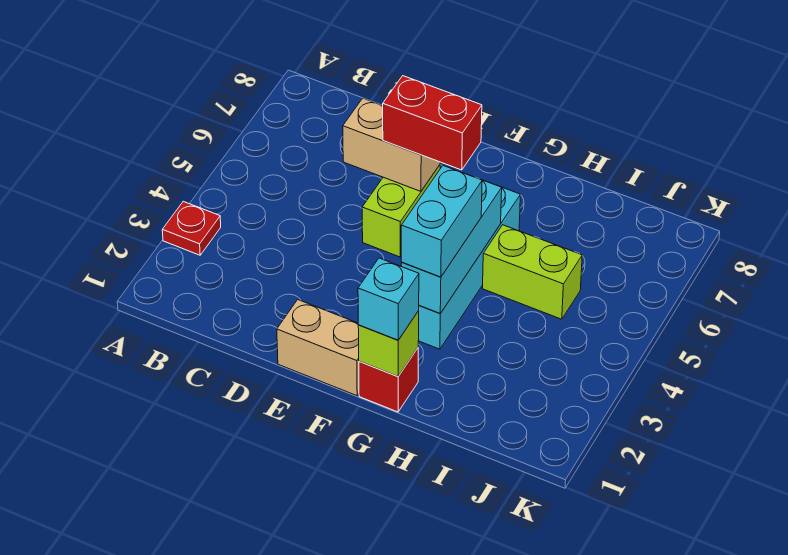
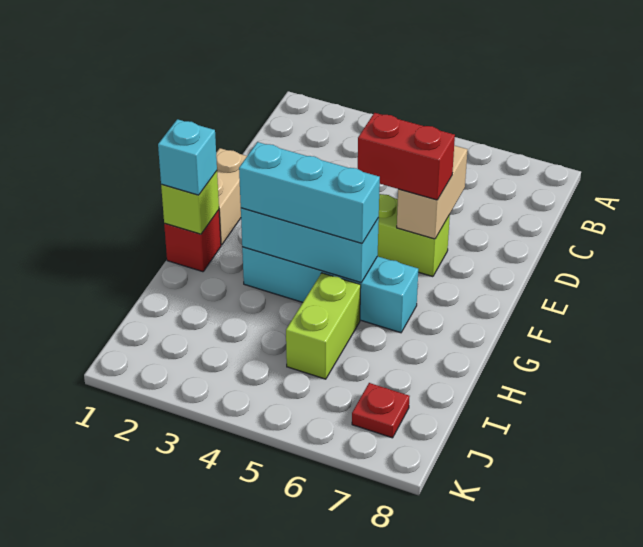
red plate A3 level 1 -> red plate J7 level 1
red brick E6:F6 level 3 -> red brick E5:E6 level 3
cyan brick G3:G4 level 3 -> cyan brick G3:G5 level 3

